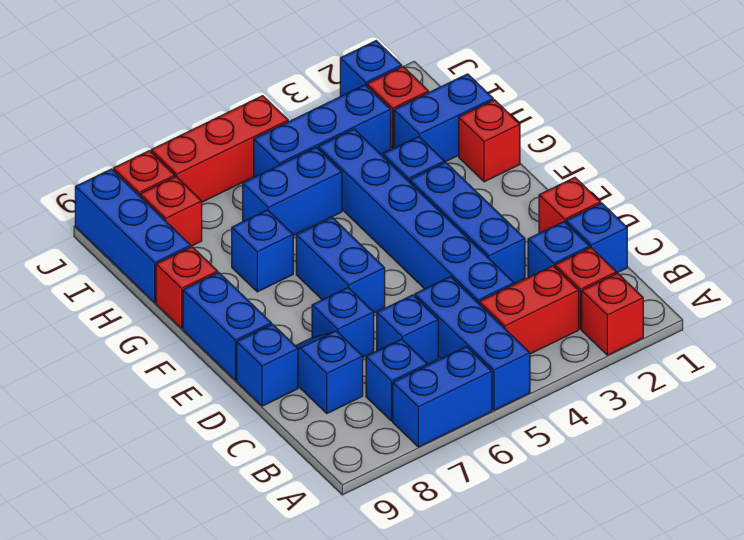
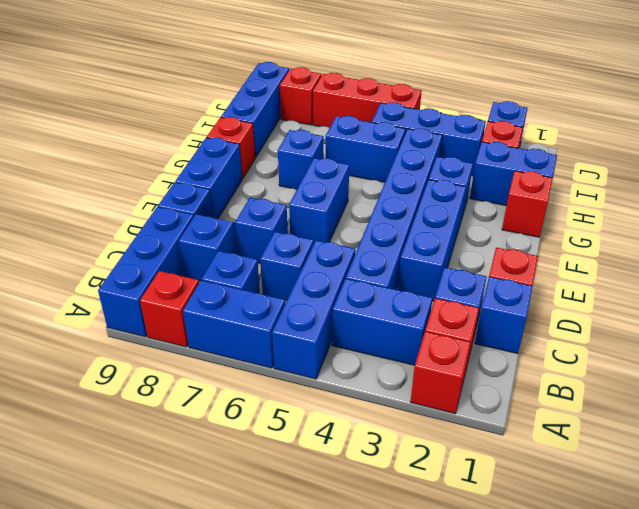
none -> blue brick A9:C9 level 1
red brick B3:B4 level 1 -> blue brick B3:B4 level 1
red brick I8 level 1 -> red brick A8 level 1

